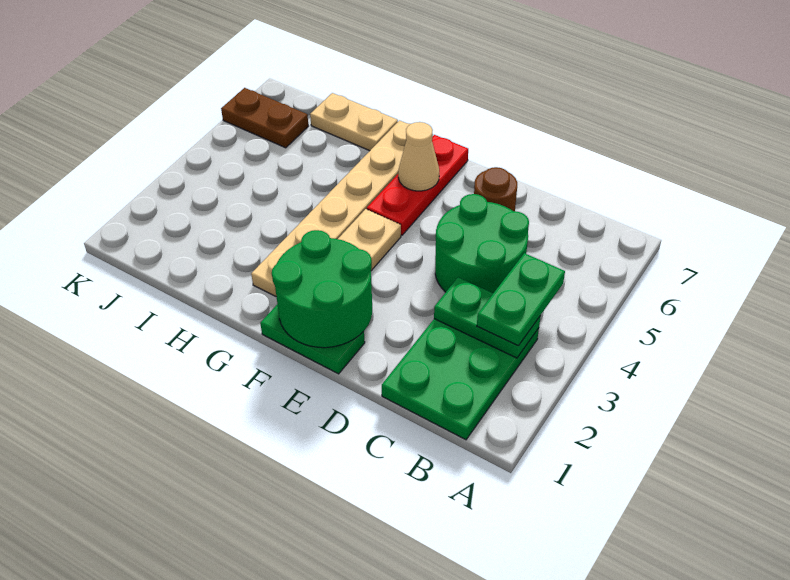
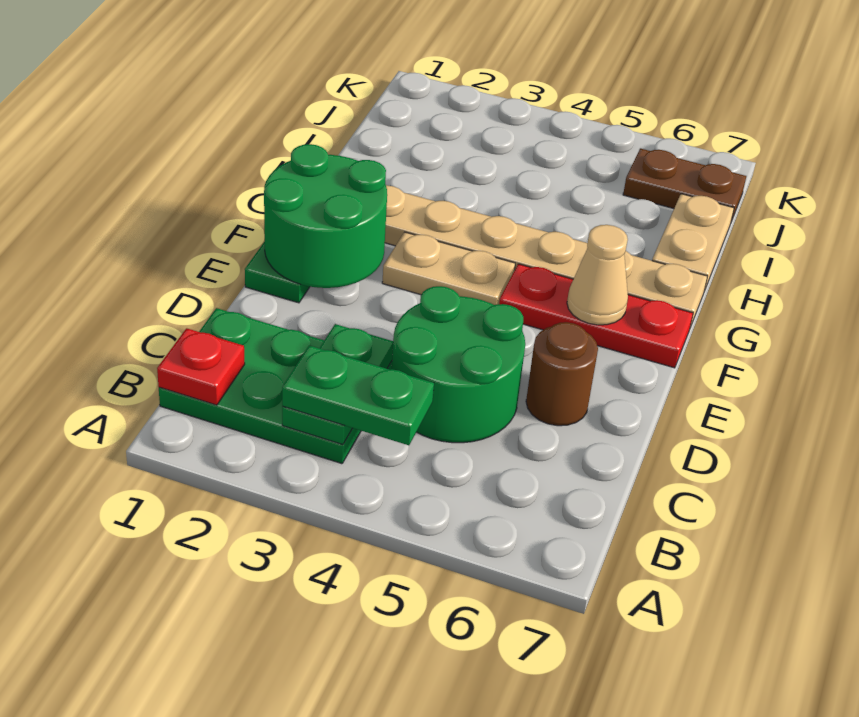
none -> red plate B1 level 2
brown plate J6:K6 level 1 -> brown plate J6:J7 level 1

